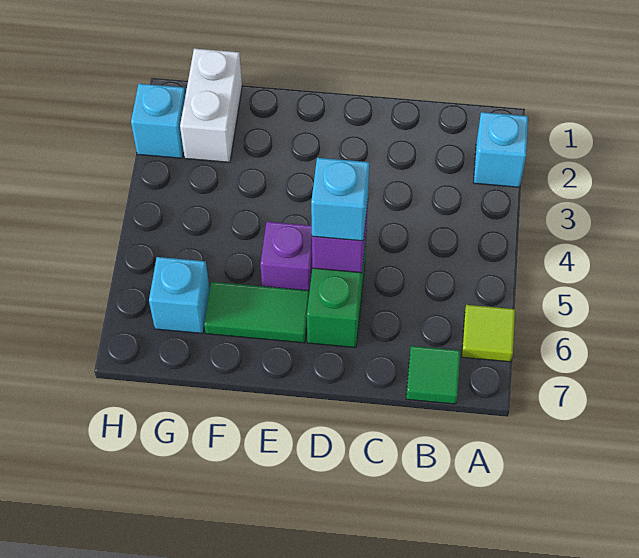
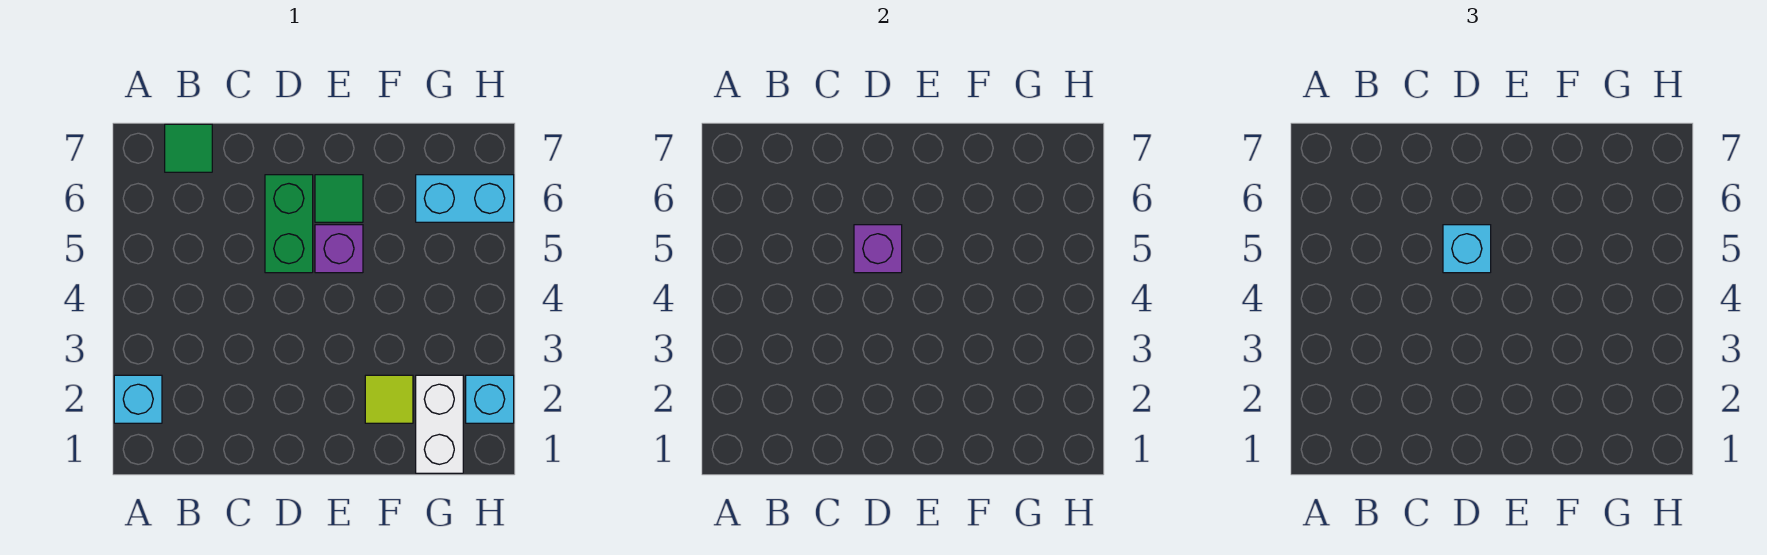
lime tile A6 level 1 -> lime tile F2 level 1
green tile E6:F6 level 1 -> green tile E6 level 1
cyan brick G6 level 1 -> cyan brick G6:H6 level 1

